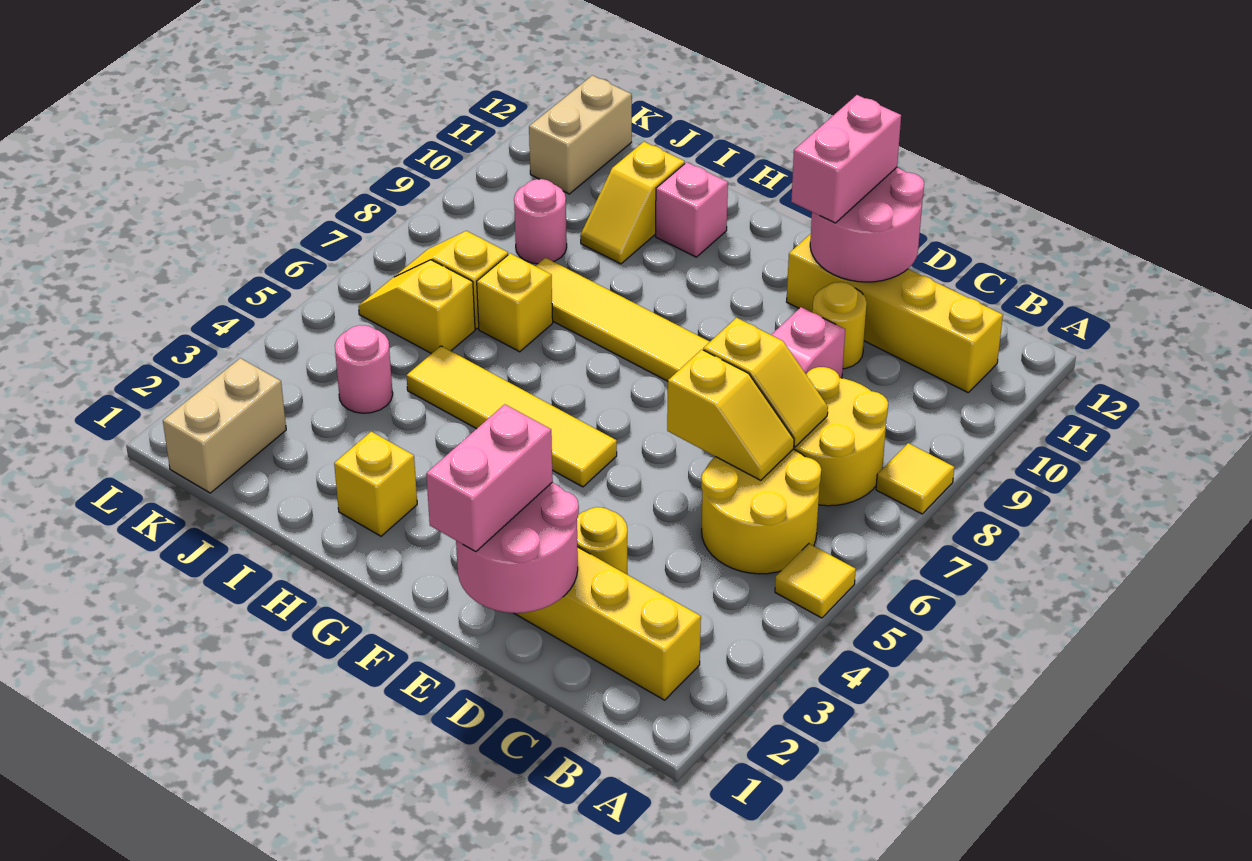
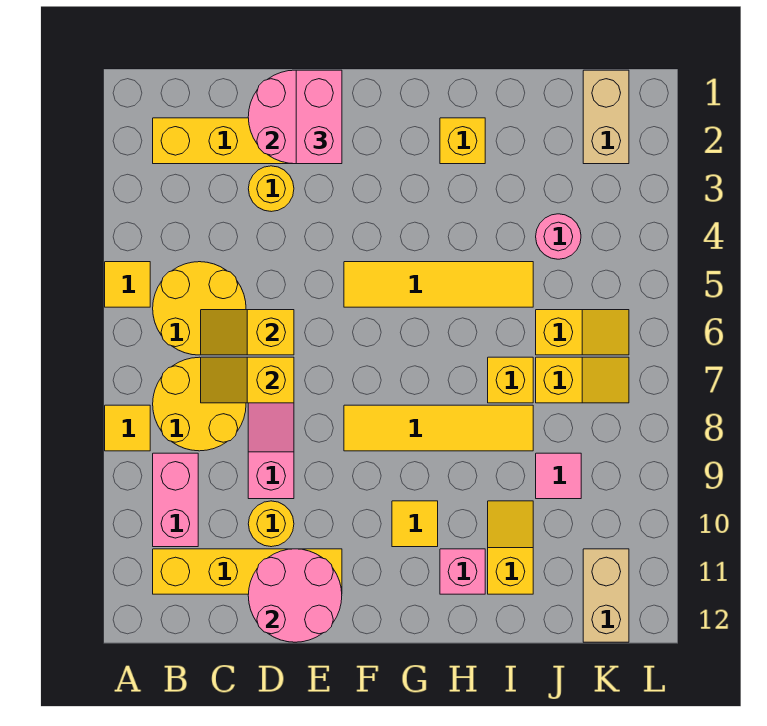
pink brick E11:E12 level 3 -> pink brick B9:B10 level 1
none -> yellow tile G10 level 1
pink round brick J9 level 1 -> pink tile J9 level 1

